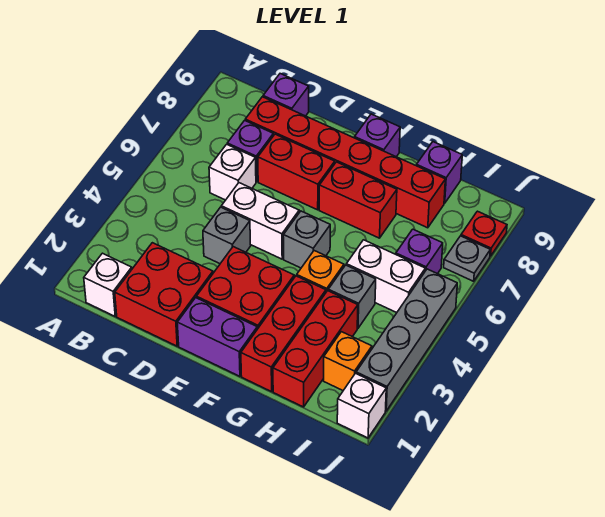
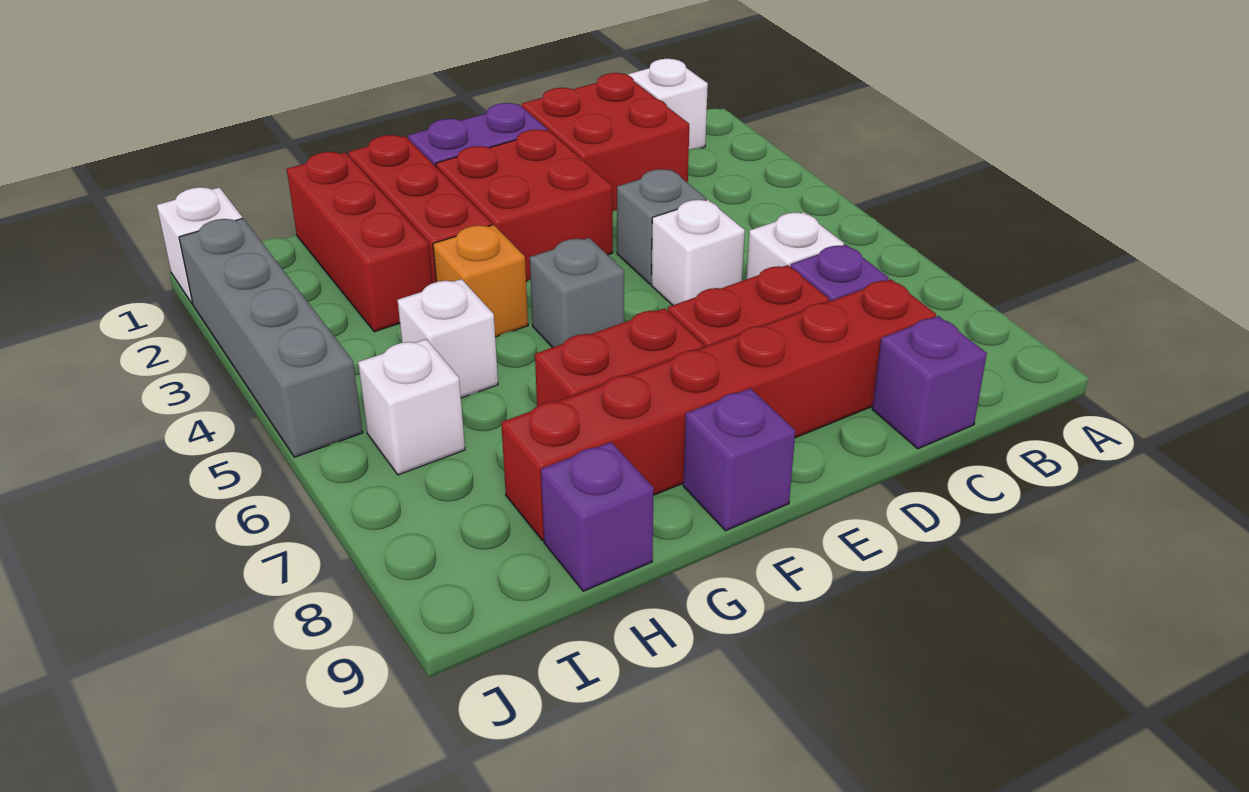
white brick D5:E5 level 1 -> white brick D5 level 1
grey brick H4 level 1 -> none
white brick H5:I5 level 1 -> white brick H5 level 1
orange brick I2 level 1 -> none
purple brick I6 level 1 -> white brick I6 level 1
grey plate J7 level 1 -> none
red plate J8 level 1 -> none

